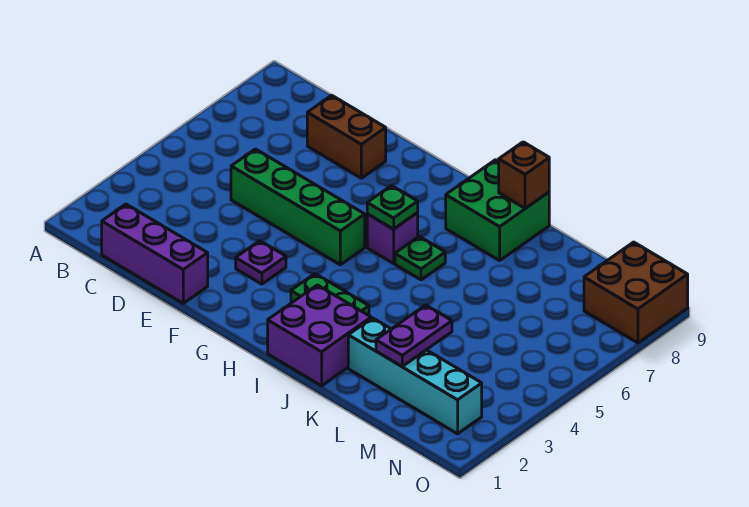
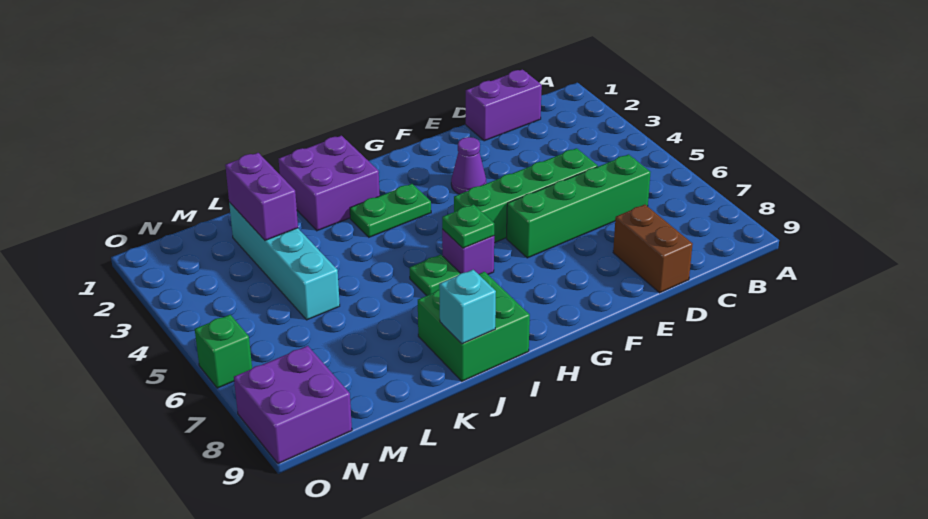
purple brick C1:E1 level 1 -> purple brick C1:D1 level 1
none -> green brick C6:F6 level 1
brown brick D8:E8 level 1 -> brown brick D8:D9 level 1
purple plate F3 level 1 -> purple cone F3 level 1
brown brick J9 level 2 -> cyan brick J9 level 2
cyan brick K2:N2 level 1 -> cyan brick L2:L5 level 1
purple plate L2:L3 level 2 -> purple brick L2:L3 level 2
brown brick N8:O9 level 1 -> purple brick N8:O9 level 1
none -> green brick O6 level 1

